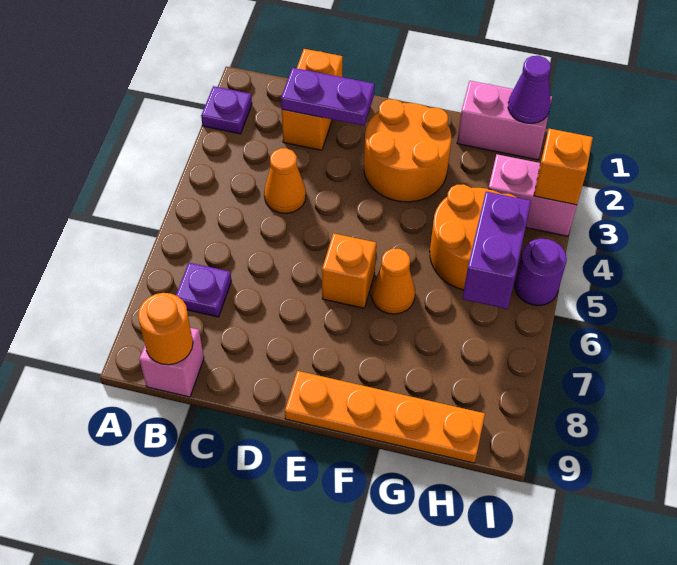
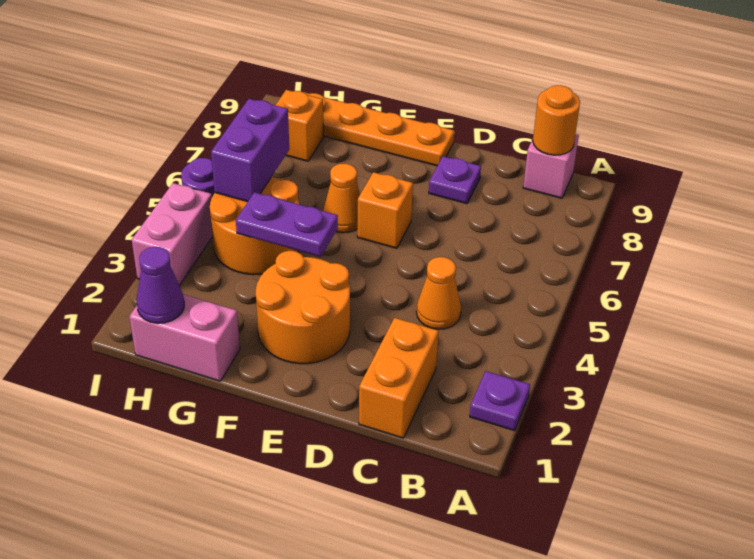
purple plate B7 level 1 -> purple plate D8 level 1
purple plate C2:D2 level 2 -> purple plate F4:G4 level 2
pink brick H3:I3 level 1 -> pink brick I3:I4 level 1
orange brick I3 level 2 -> orange brick H8 level 1

